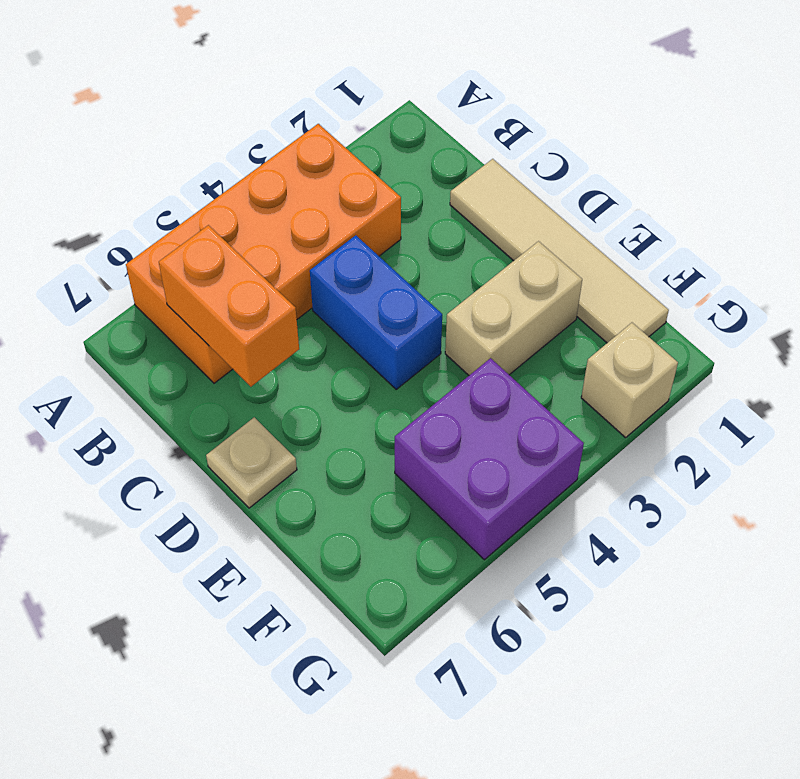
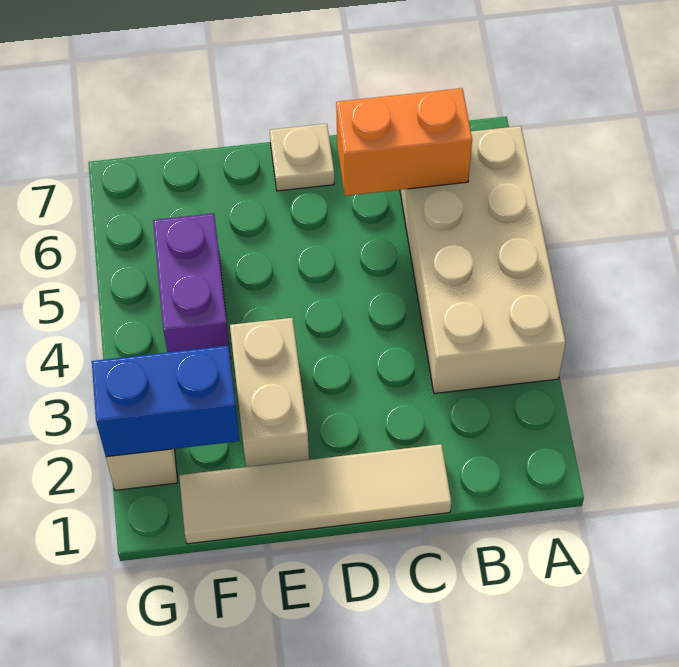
orange brick A3:B6 level 1 -> tan brick A3:B6 level 1
blue brick C4:D4 level 1 -> blue brick F2:G2 level 2
purple brick F4:G5 level 1 -> purple brick F4:F5 level 1

